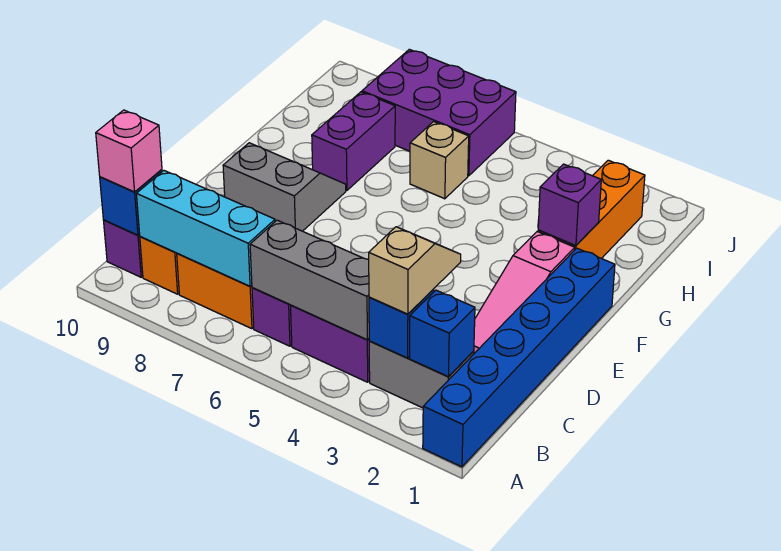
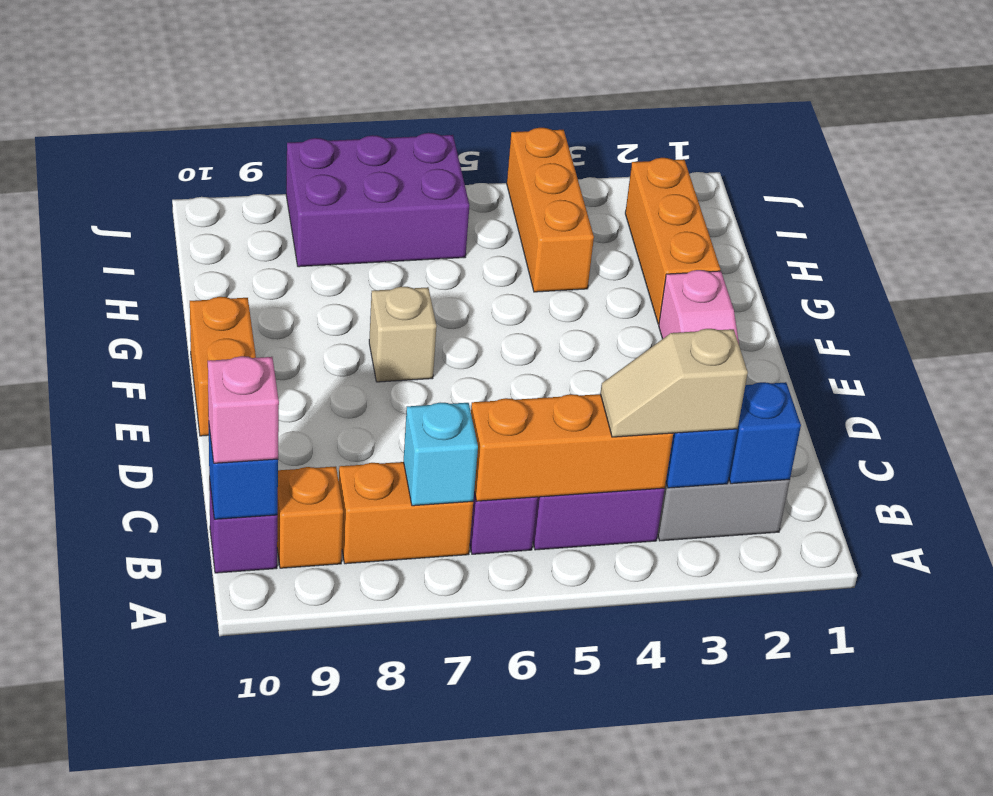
blue brick A1:F1 level 1 -> none
tan slope B3:C3 level 3 top B -> tan slope B3:B4 level 3 top 3
grey brick B4:B6 level 2 -> orange brick B4:B6 level 2
cyan brick B7:B9 level 2 -> cyan brick B7 level 2
grey slope E8:F9 level 1 top E -> none
none -> orange brick E10:F10 level 1
purple brick G2 level 2 -> none
purple brick G8:H8 level 1 -> none
none -> orange brick H4:J4 level 1
tan brick H6 level 1 -> tan brick F7 level 1

